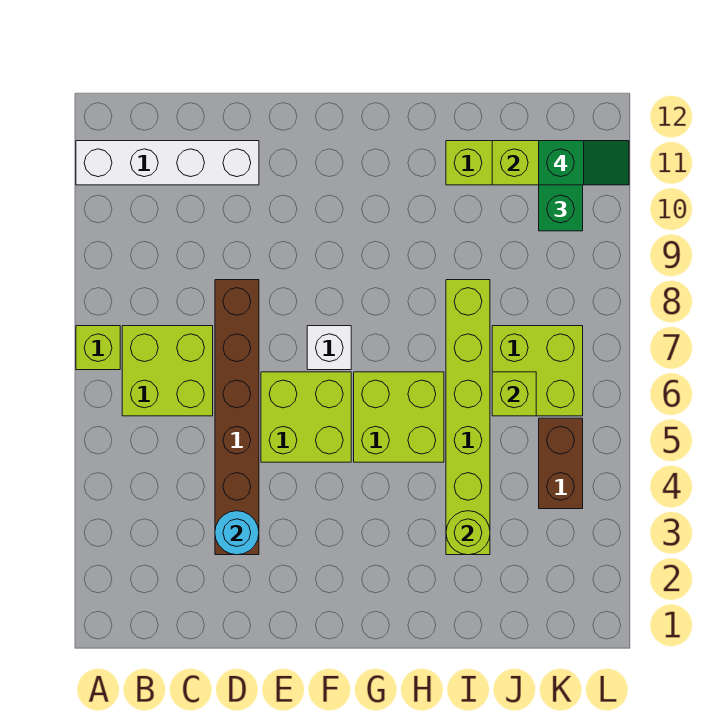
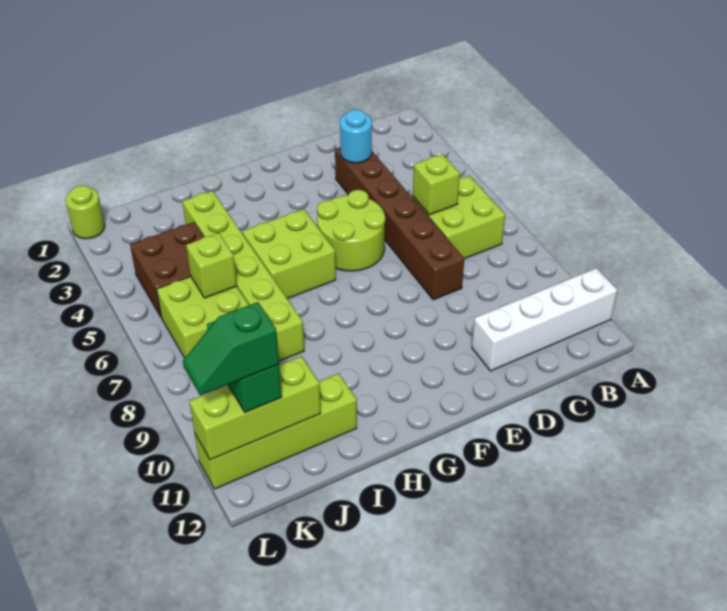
lime brick A7 level 1 -> lime brick C6 level 2
lime brick E5:F6 level 1 -> lime round brick E5:F6 level 1
white brick F7 level 1 -> none
lime round brick I3 level 2 -> lime round brick L1 level 1
brown brick K4:K5 level 1 -> brown brick J4:K5 level 1

